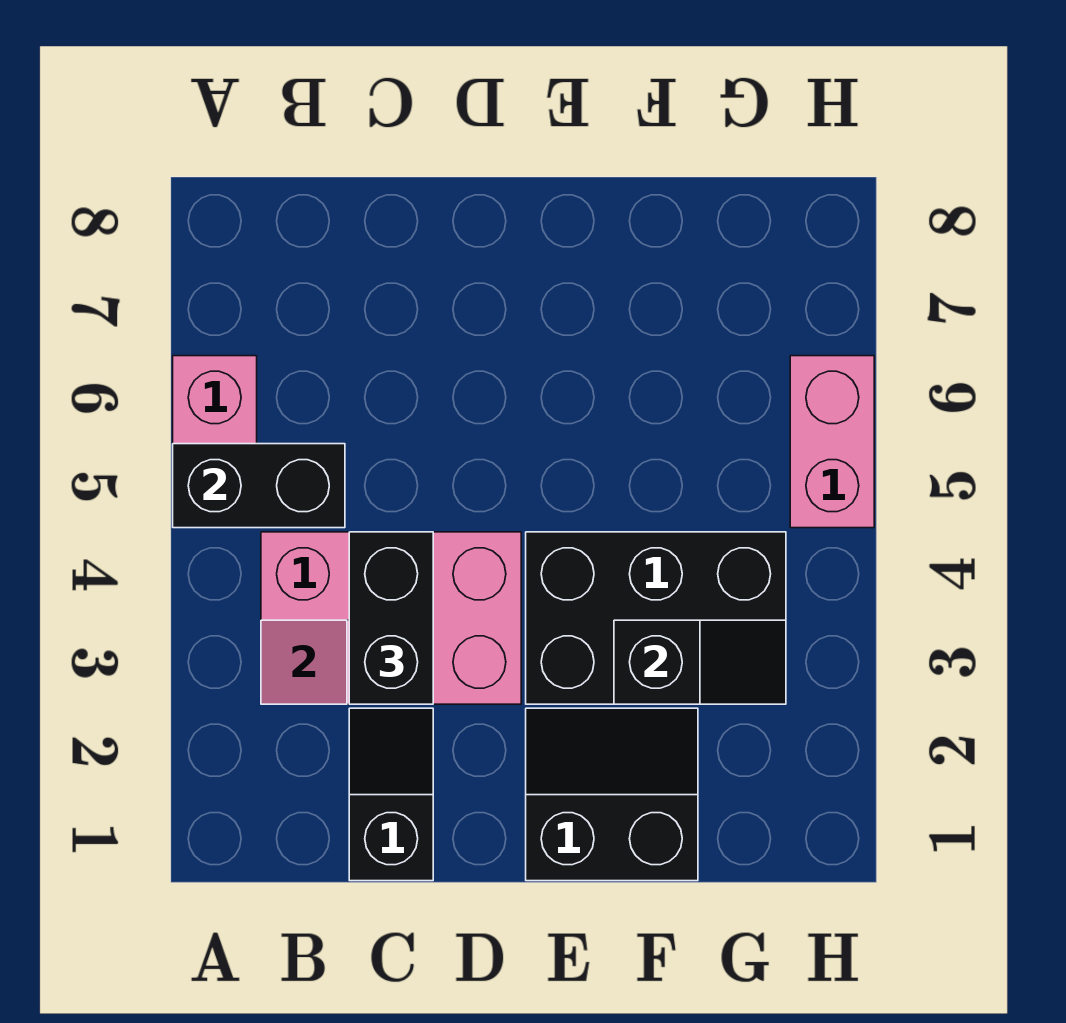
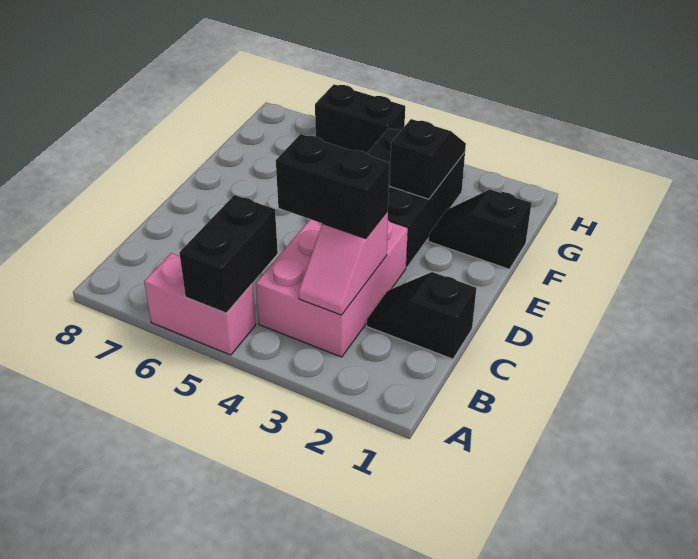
black slope E1:F2 level 1 top 1 -> black slope F1:F2 level 1 top 1
pink brick H5:H6 level 1 -> black brick H5:H6 level 1

